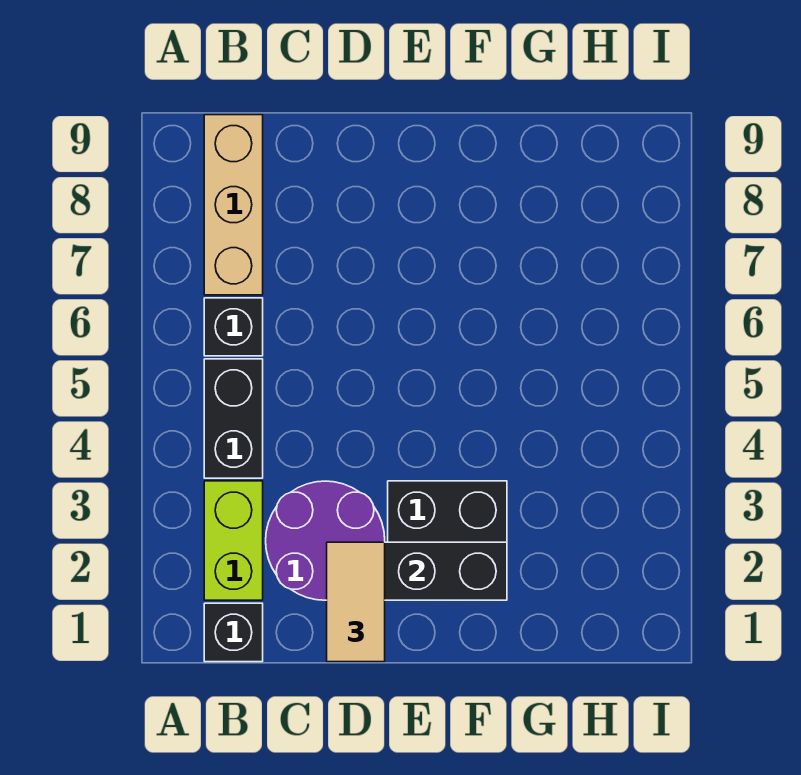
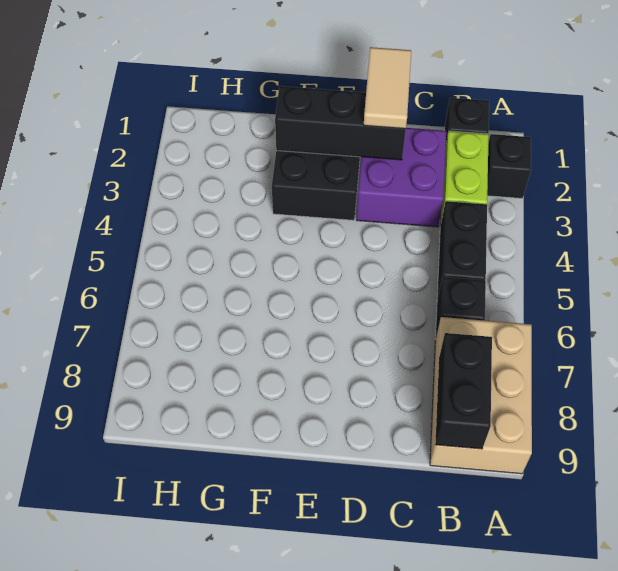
none -> black brick A2 level 1
tan brick B7:B9 level 1 -> tan brick A7:B9 level 1
none -> black brick B8:B9 level 2
purple round brick C2:D3 level 1 -> purple brick C2:D3 level 1

